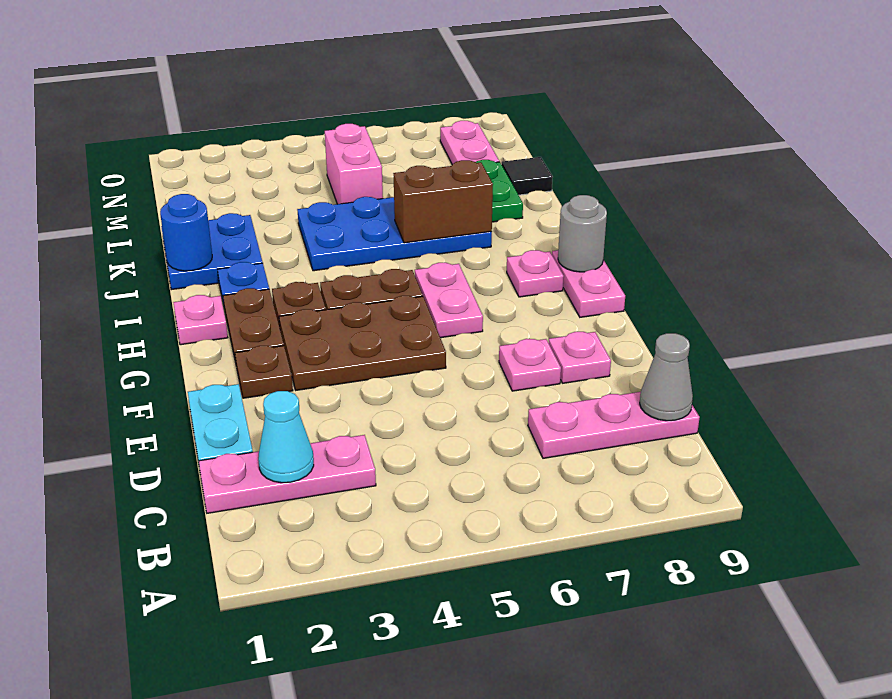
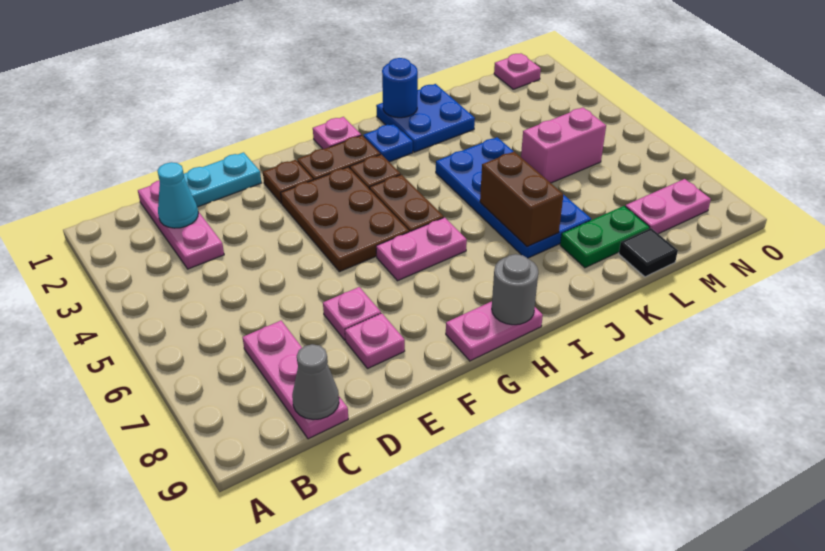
pink plate H8 level 1 -> pink plate N1 level 1

